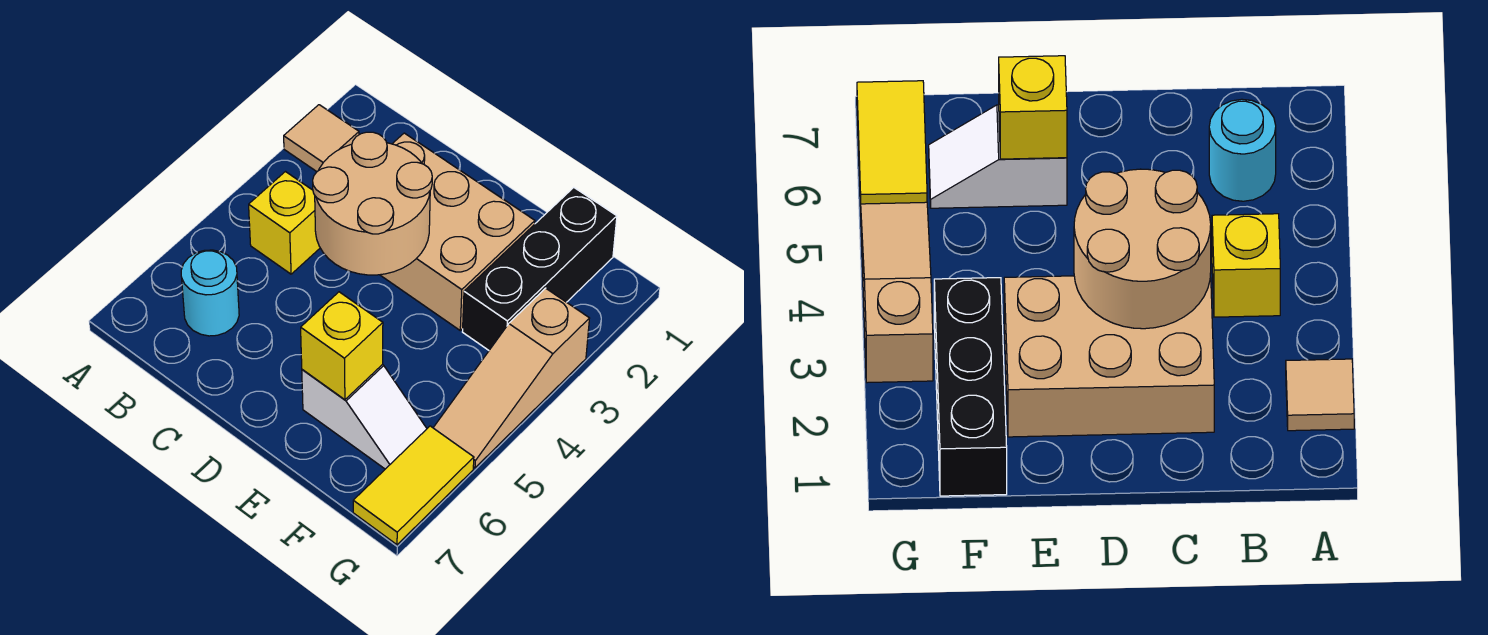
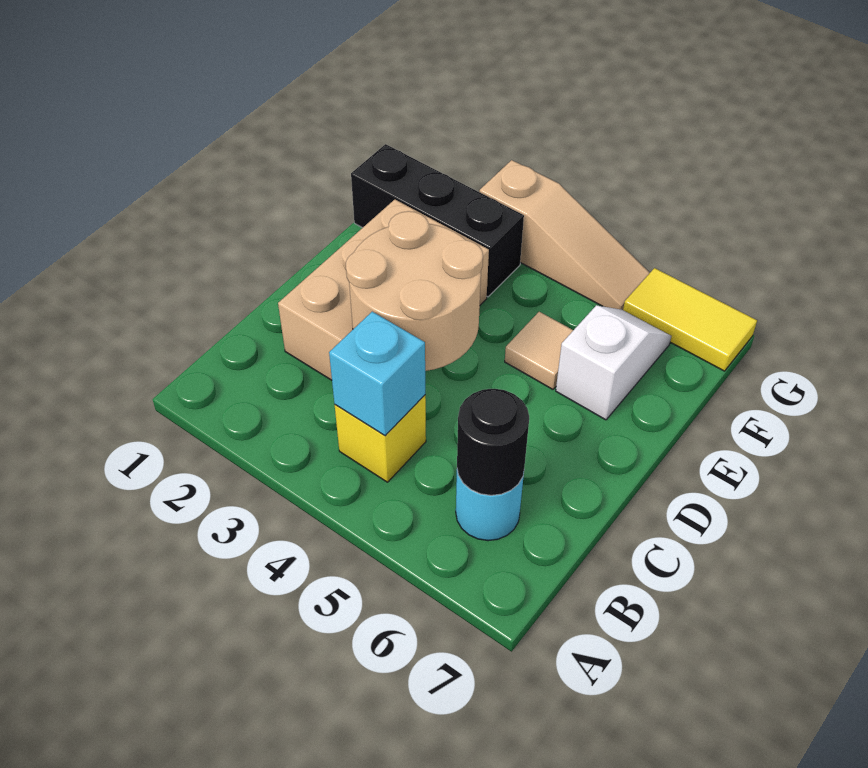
tan tile A2 level 1 -> tan tile E5 level 1
none -> cyan brick B4 level 2
none -> black round brick B6 level 2
yellow brick E6 level 2 -> none

